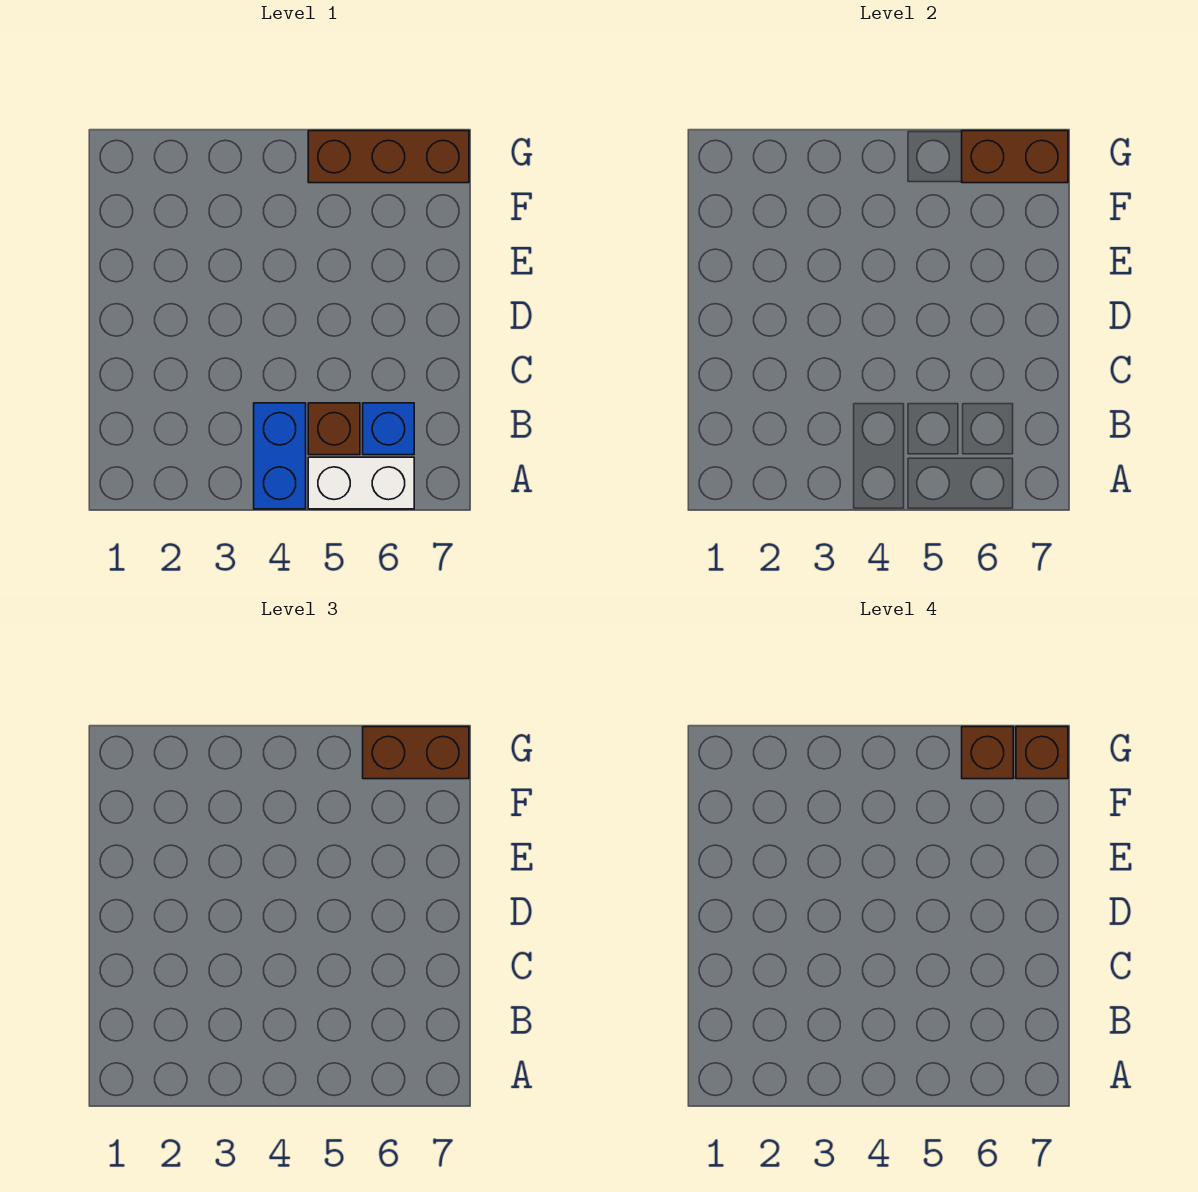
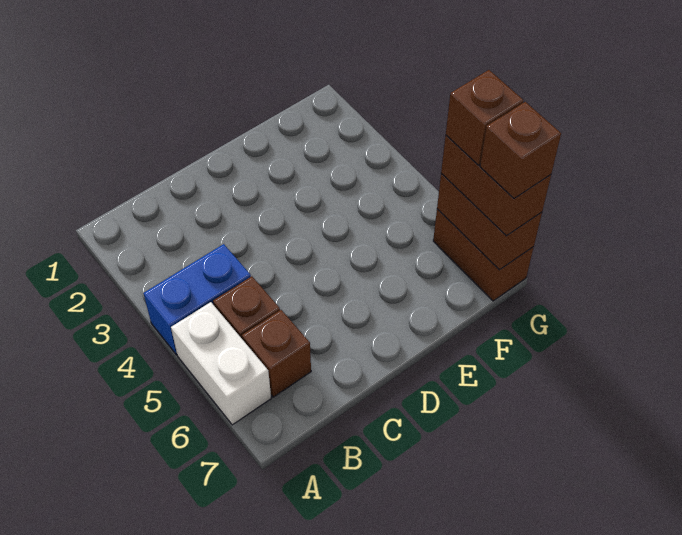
blue brick B6 level 1 -> brown brick B6 level 1
brown brick G5:G7 level 1 -> brown brick G6:G7 level 1

